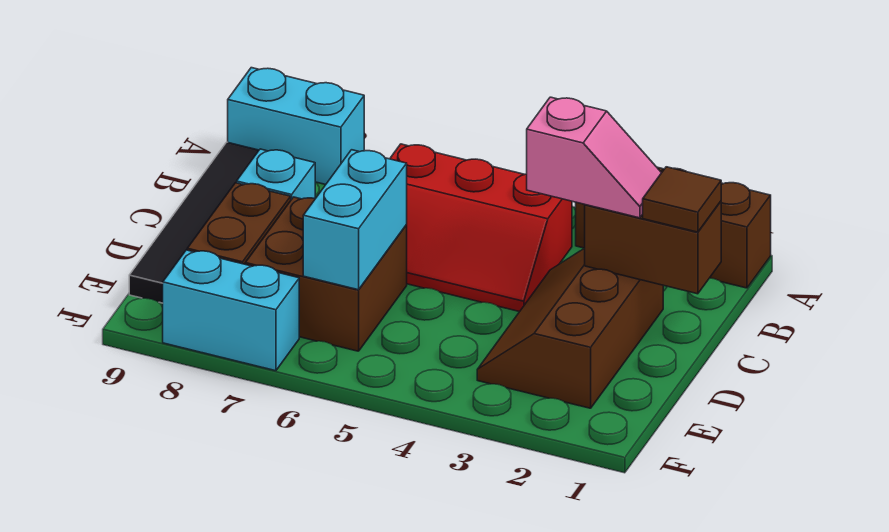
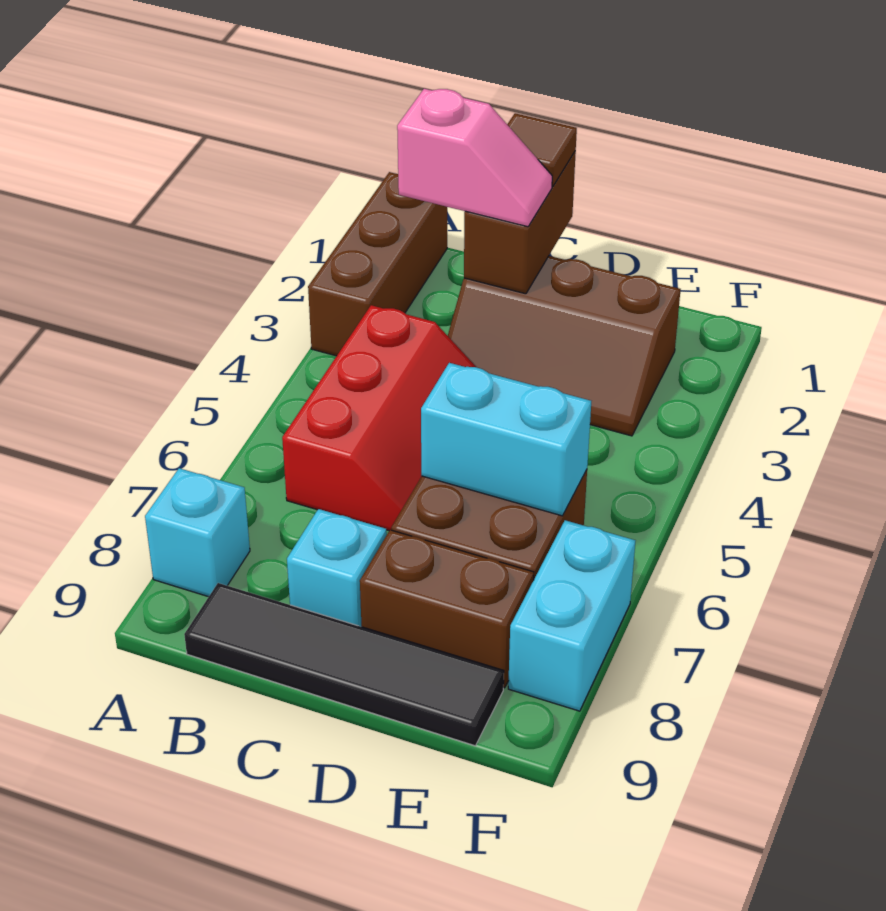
cyan brick A8:A9 level 1 -> cyan brick A8 level 1
pink slope C2:C3 level 3 top 3 -> pink slope B2:C2 level 3 top B

